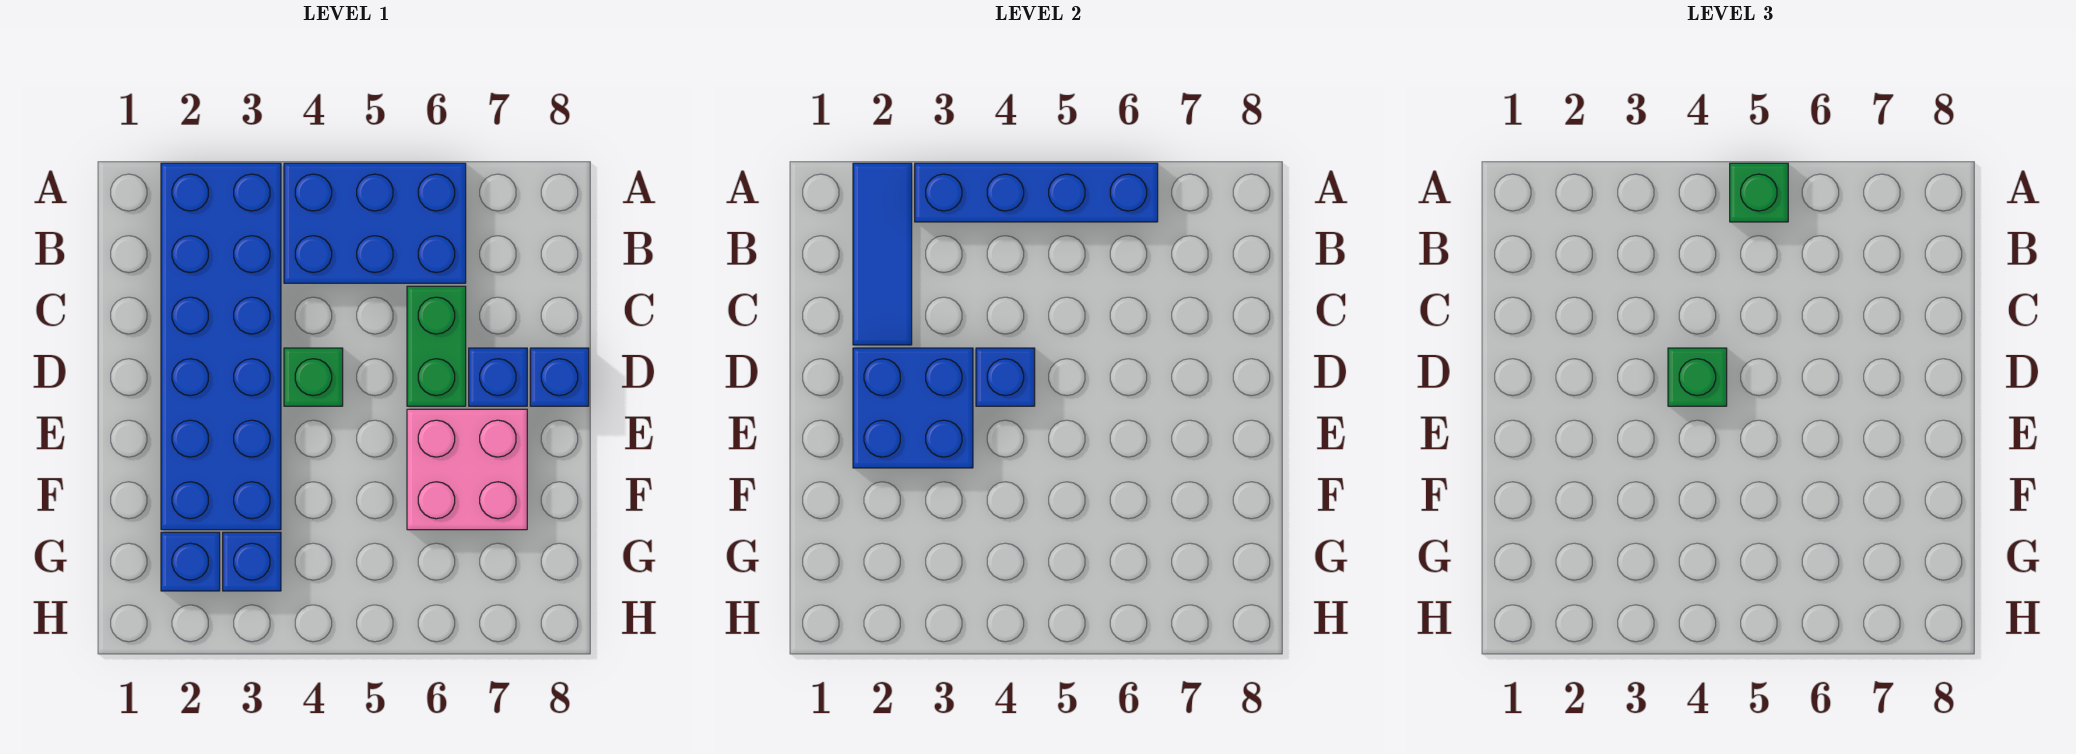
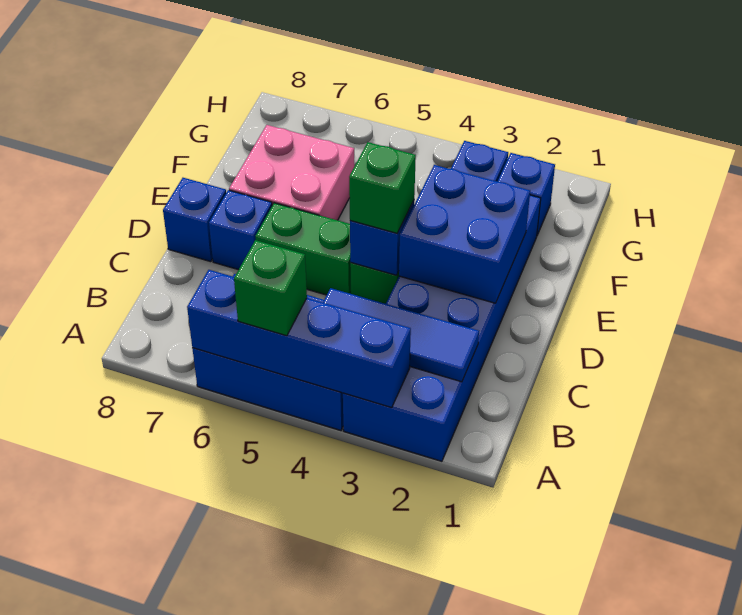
blue tile A2:C2 level 2 -> blue tile B2:B4 level 2
green brick C6:D6 level 1 -> green brick D5:D6 level 1

